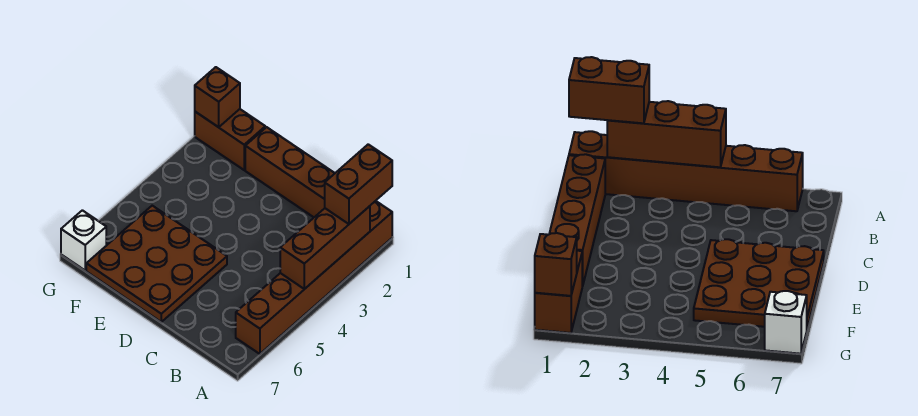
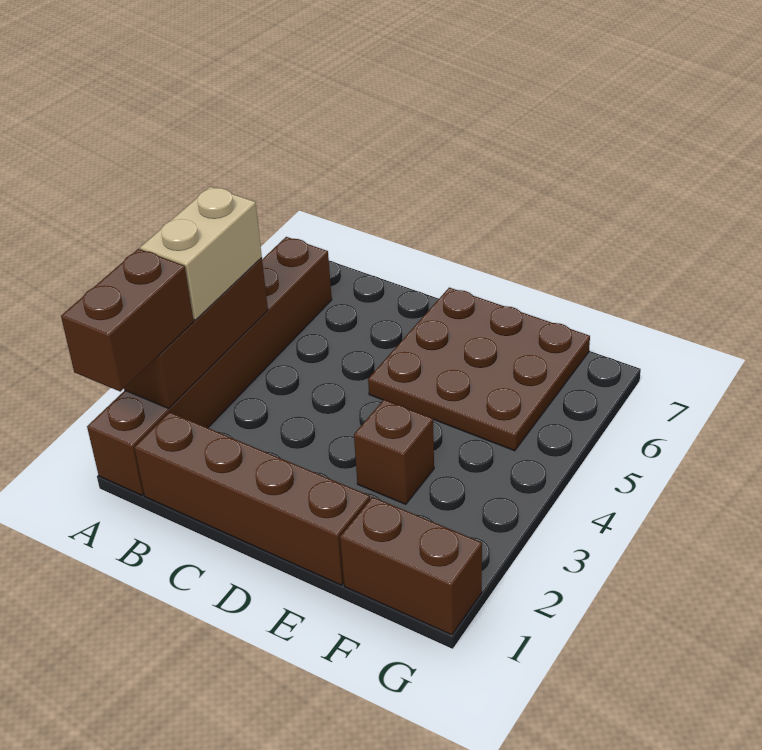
none -> tan brick A3:A4 level 3
brown brick G1 level 2 -> brown brick E3 level 1
white brick G7 level 1 -> none

